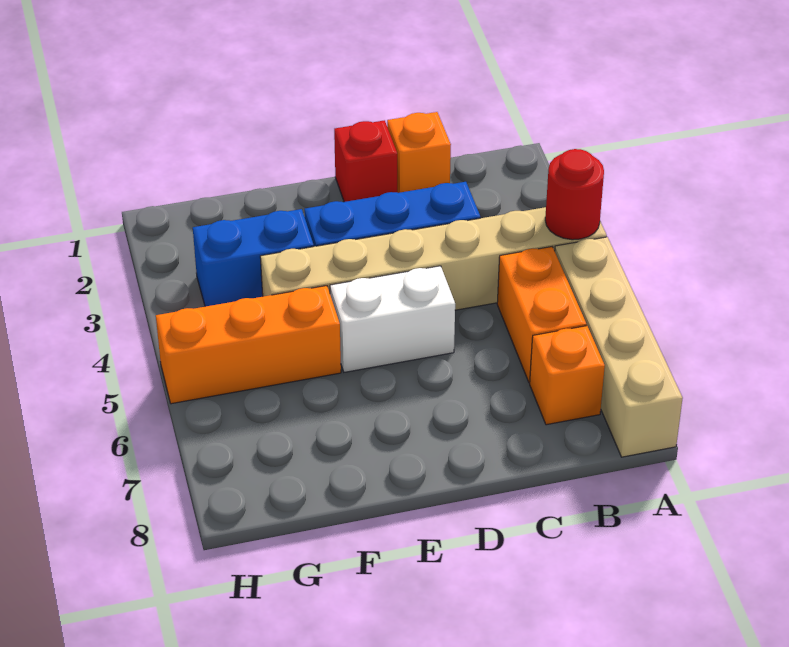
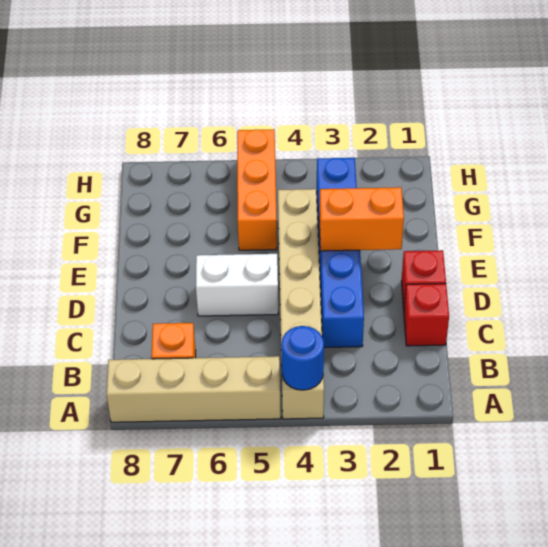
red round brick A4 level 2 -> blue round brick A4 level 2
orange brick B5:B6 level 1 -> orange brick E2:E3 level 2
orange brick C1 level 1 -> red brick C1 level 1
white brick D5:E5 level 1 -> white brick D5:D6 level 1

